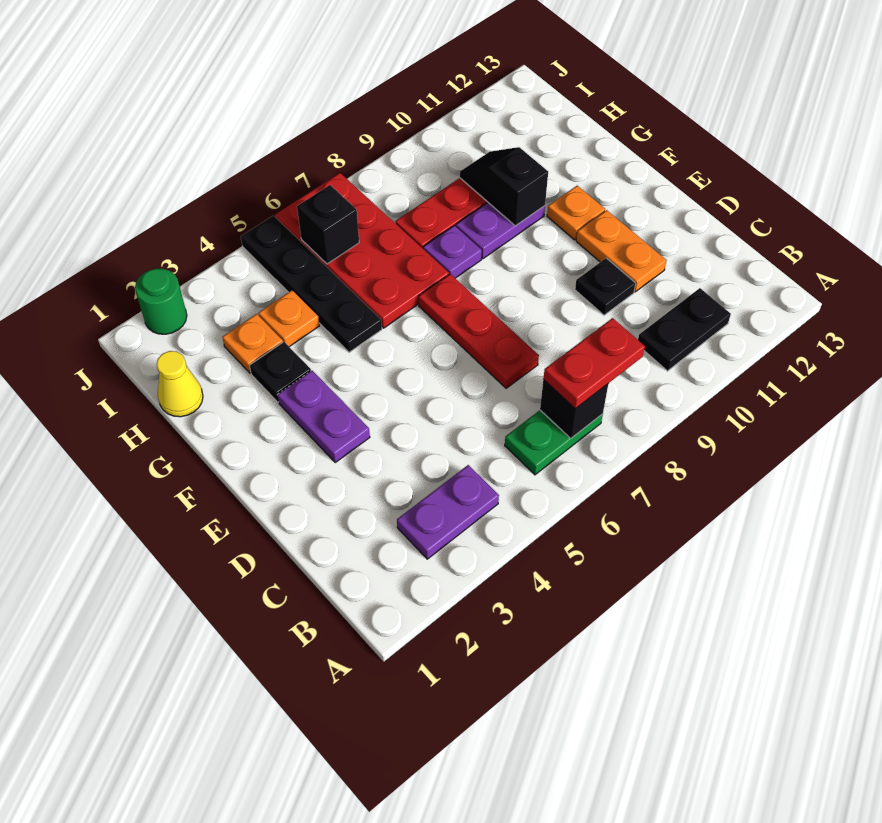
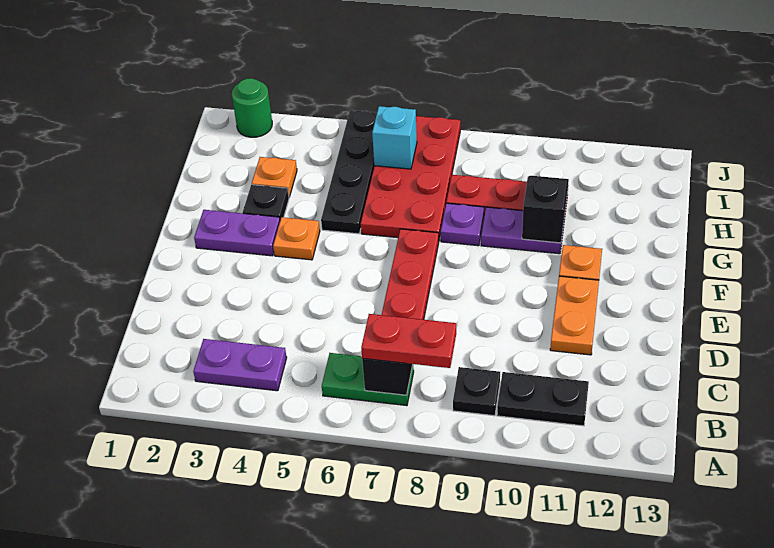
black plate D10 level 1 -> black plate B9 level 1
purple plate E3:F3 level 1 -> purple plate F2:F3 level 1
yellow cone H1 level 1 -> none
orange plate H4 level 1 -> orange plate F4 level 1
black brick I6 level 2 -> cyan brick I6 level 2

